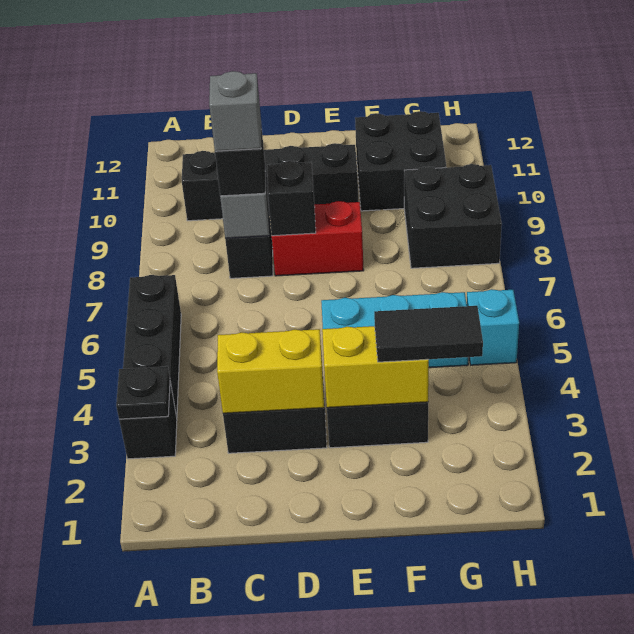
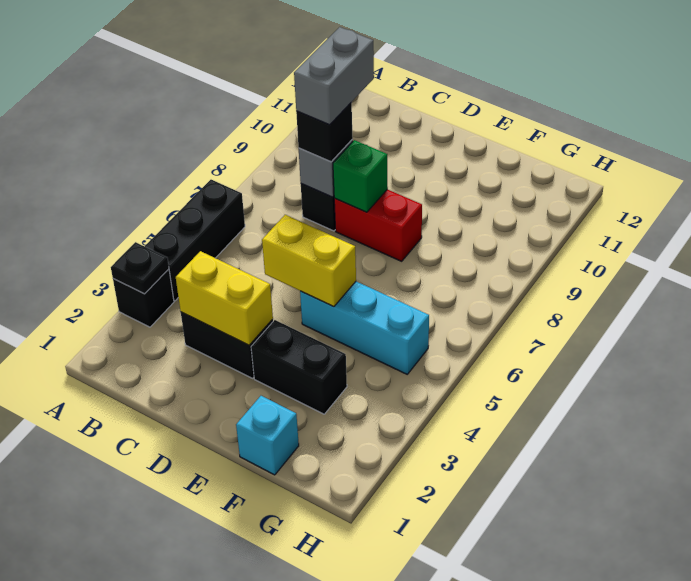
black brick B10:E10 level 1 -> none
grey brick C8 level 4 -> grey brick C8:C9 level 4
black brick D8 level 2 -> green brick D8 level 2
yellow brick E3:F3 level 2 -> yellow brick D5:E5 level 2
black tile F3:G3 level 3 -> none
black brick F10:G11 level 1 -> none
black brick G8:H9 level 1 -> none
cyan brick H5 level 1 -> cyan brick F1 level 1

